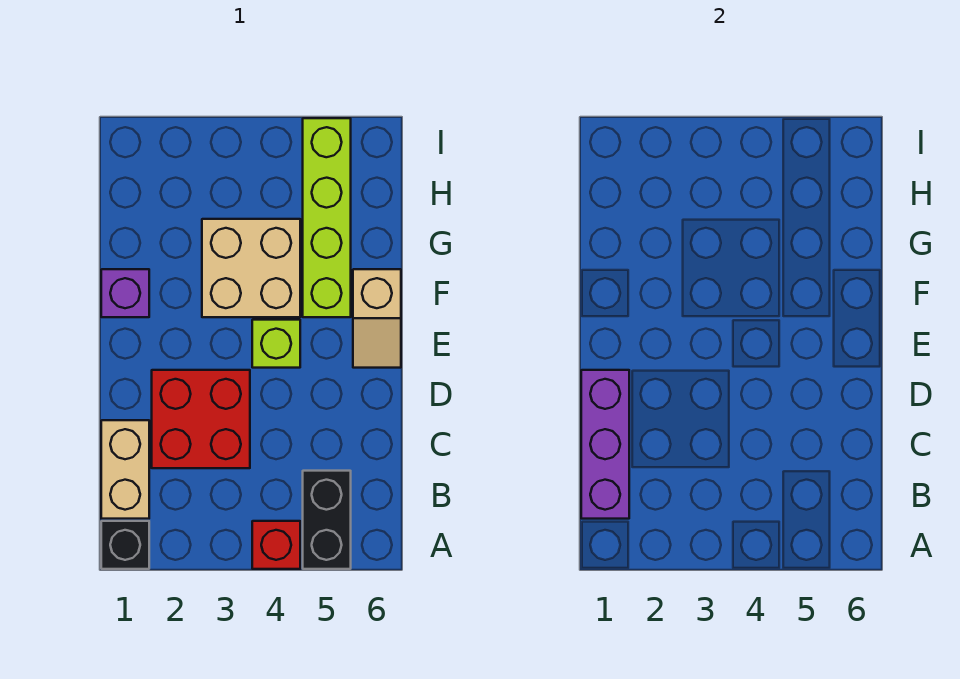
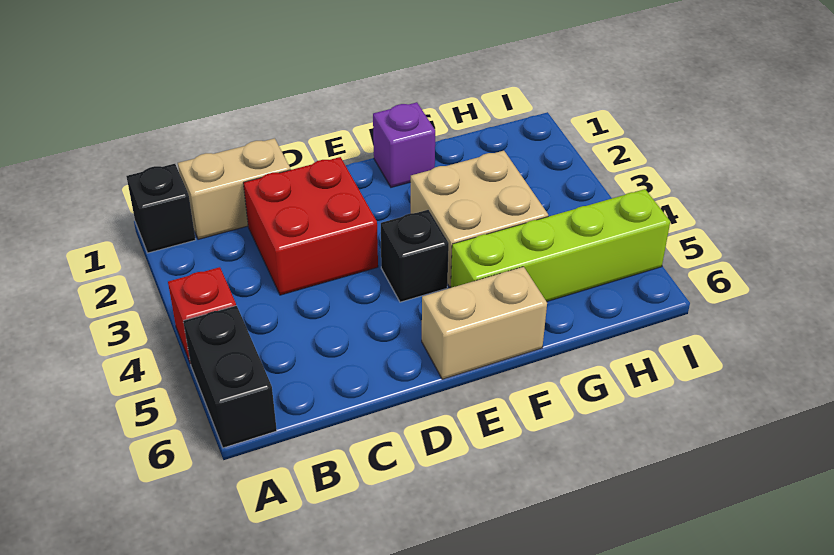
black brick A5:B5 level 1 -> black brick A5:A6 level 1
purple brick B1:D1 level 2 -> none
lime brick E4 level 1 -> black brick E4 level 1
tan slope E6:F6 level 1 top F -> tan brick E6:F6 level 1

